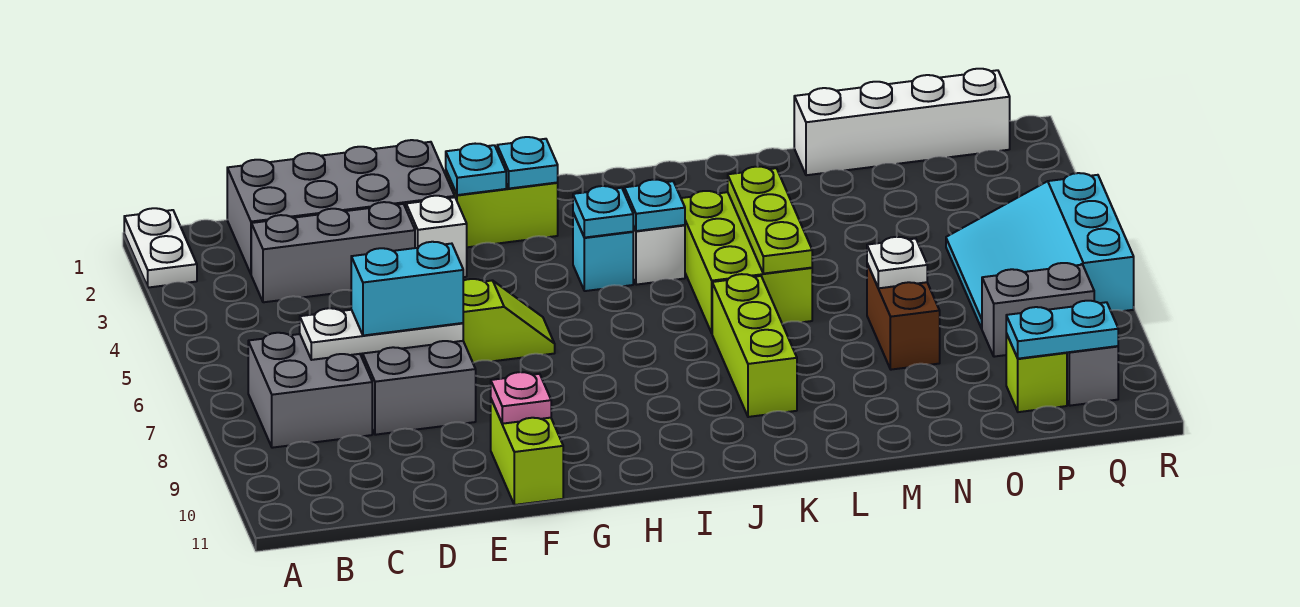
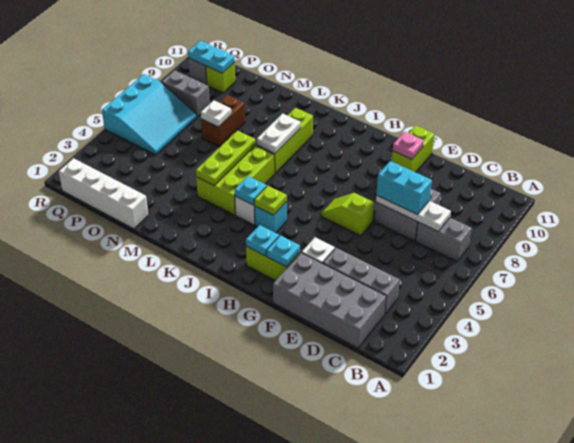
white plate A1:A2 level 1 -> white plate K7:K8 level 2
grey brick B7:C8 level 1 -> grey brick B7:C7 level 1
cyan plate I4 level 2 -> lime plate I4 level 2

